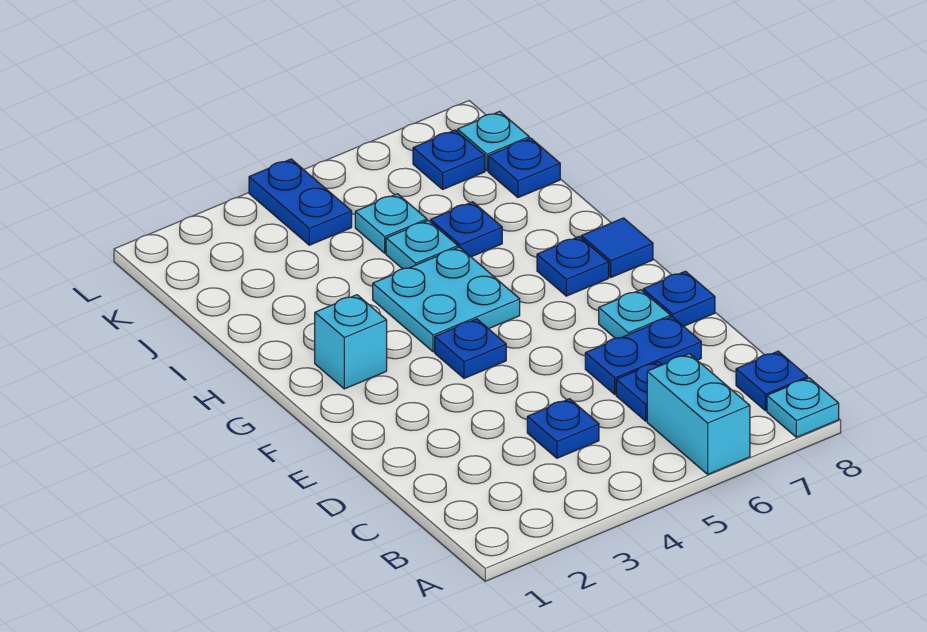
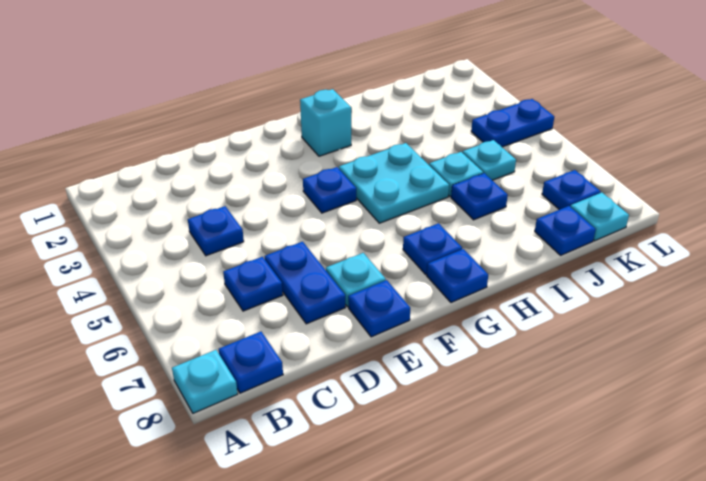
cyan brick A6:B6 level 1 -> none
blue tile G8 level 1 -> blue plate G8 level 1

